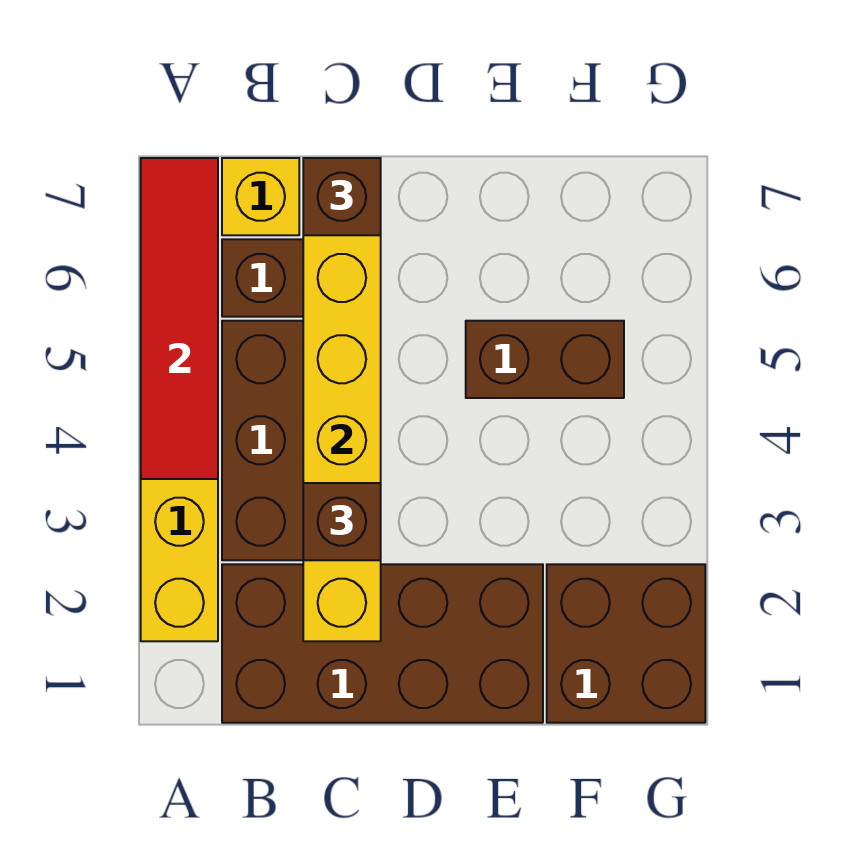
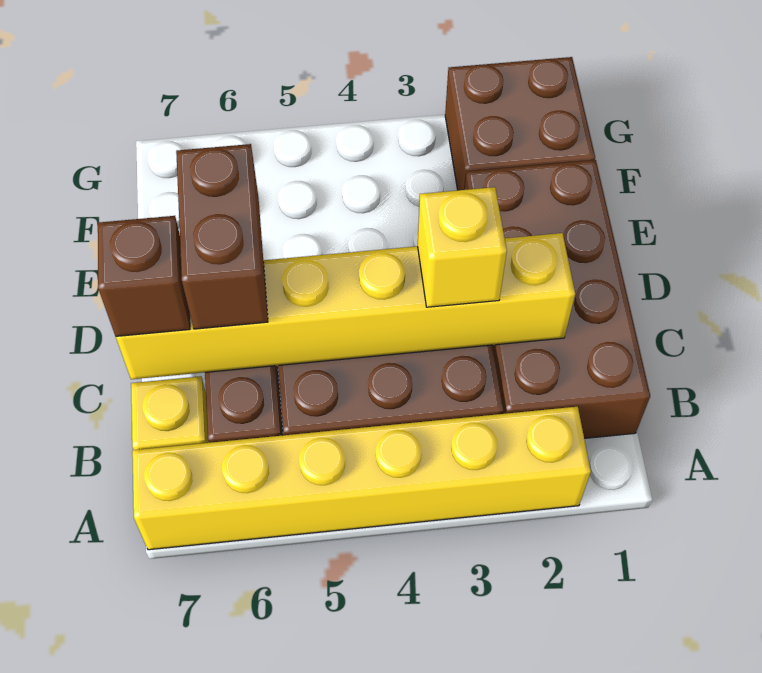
red tile A4:A7 level 2 -> none
brown brick C3 level 3 -> yellow brick C3 level 3
brown brick E5:F5 level 1 -> brown brick C6:D6 level 3

